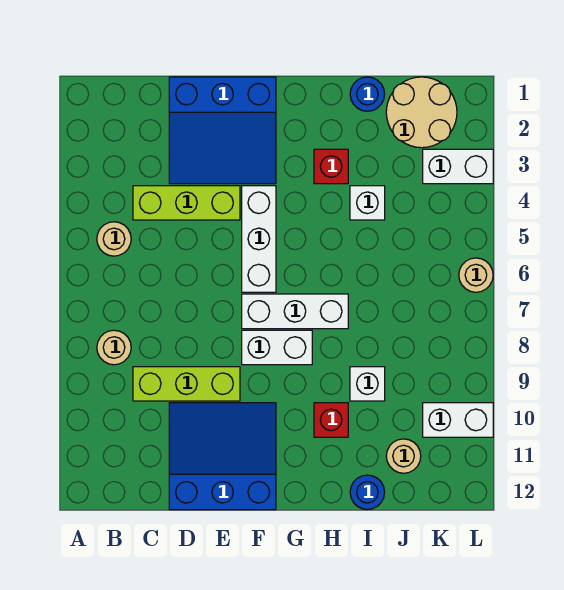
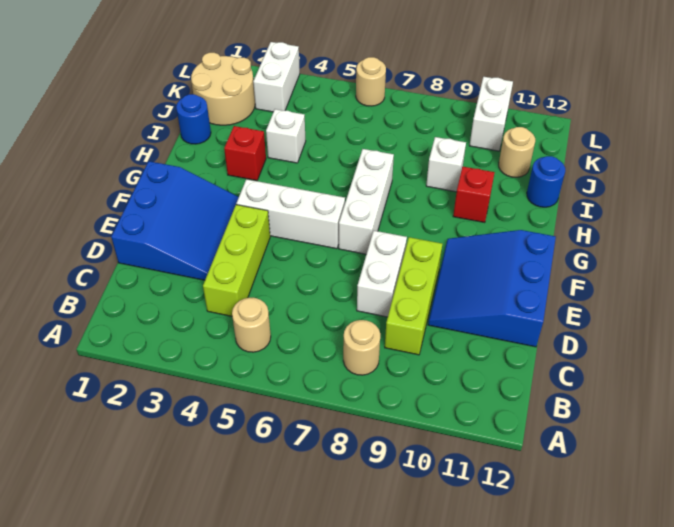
white brick F8:G8 level 1 -> white brick D8:E8 level 1

